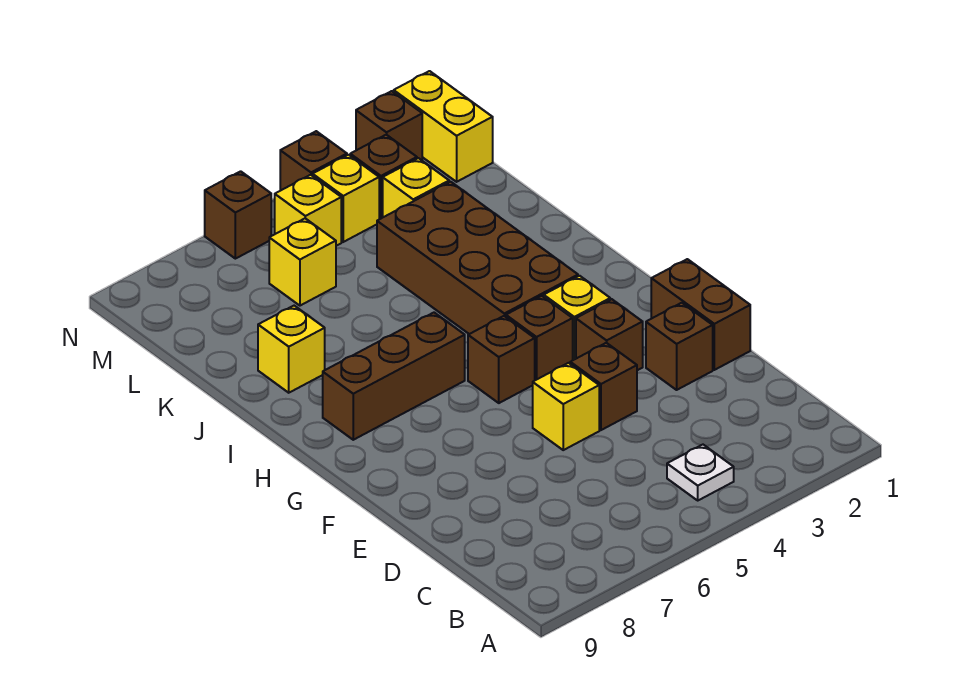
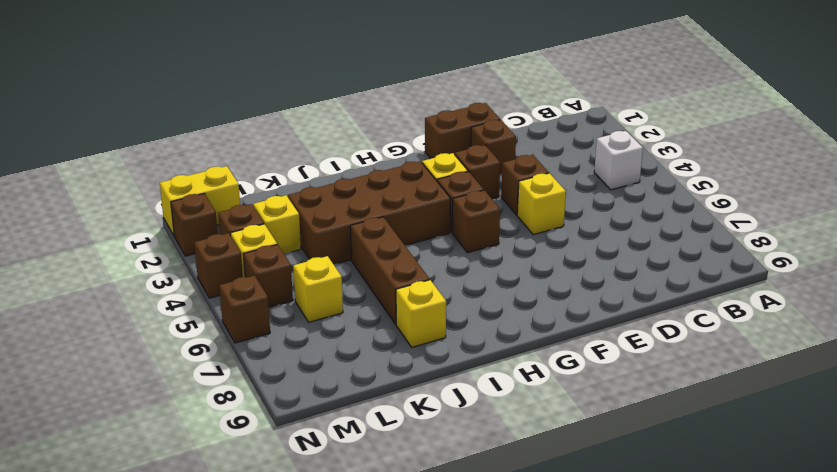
white plate B4 level 1 -> white brick B4 level 1
brown brick H6:H8 level 1 -> brown brick J5:J7 level 1
yellow brick M5 level 1 -> brown brick M5 level 1

